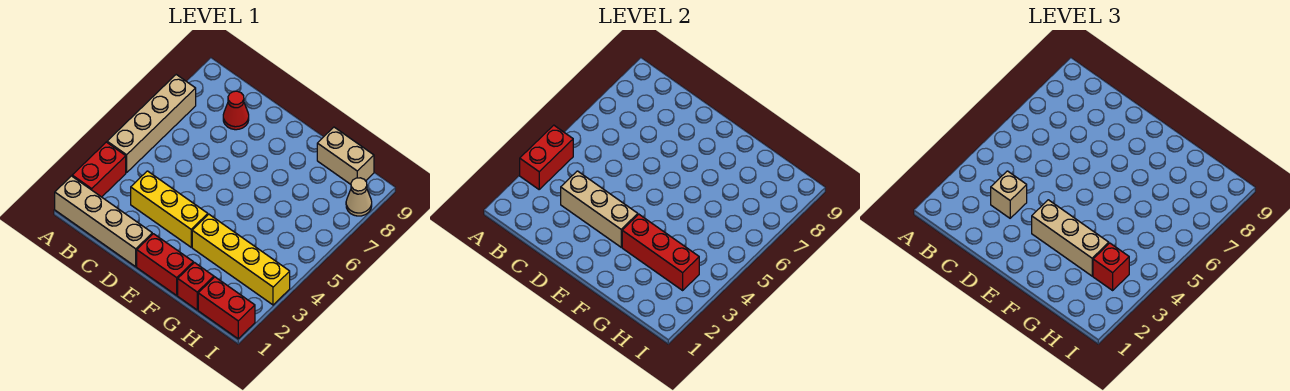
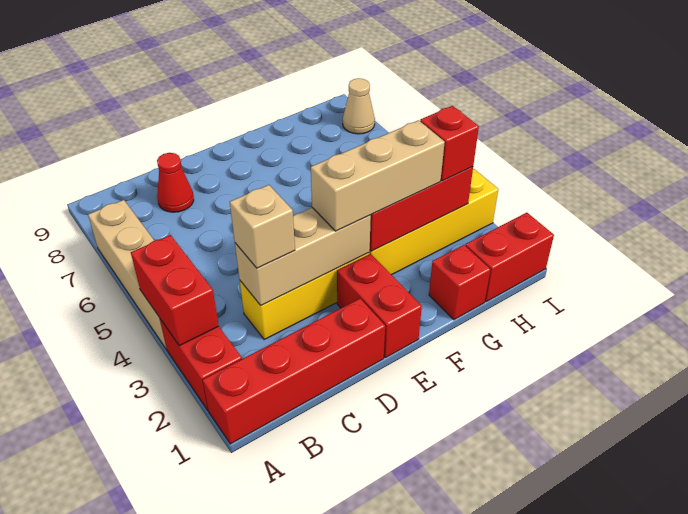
tan brick A1:D1 level 1 -> red brick A1:D1 level 1
red brick E1:F1 level 1 -> red brick E1:E2 level 1
tan brick G9:H9 level 1 -> none

